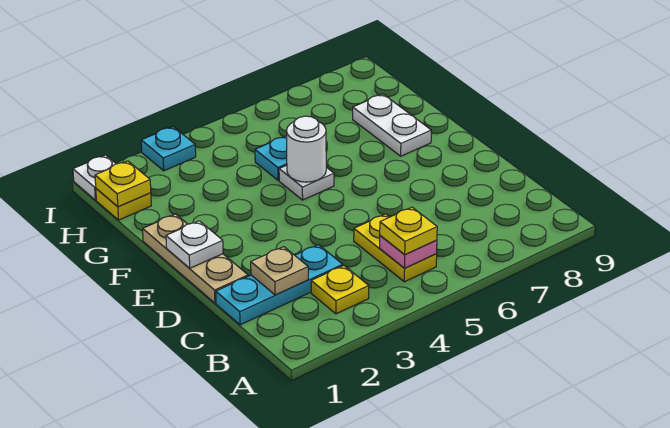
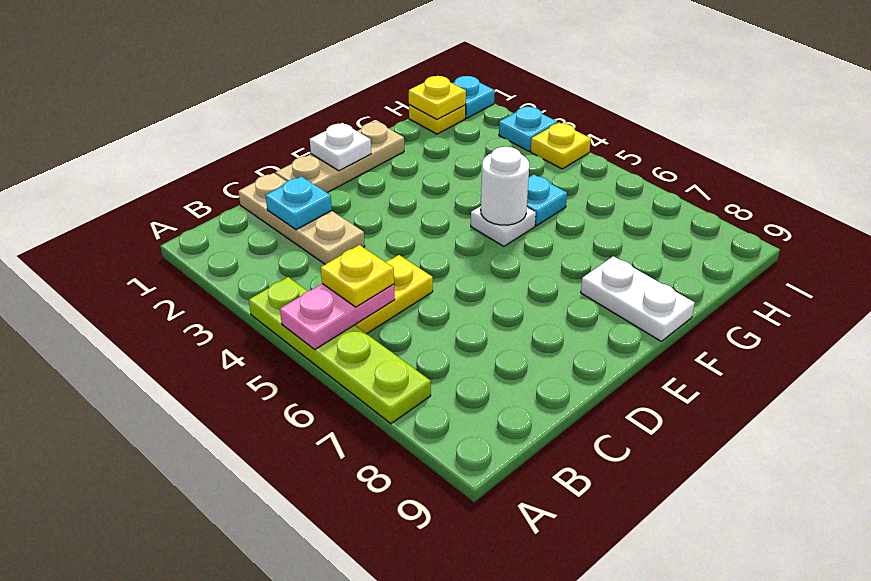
none -> lime plate A4:A7 level 1
yellow plate B3 level 1 -> yellow plate I4 level 1
pink plate B5 level 2 -> pink plate A5:B5 level 2
cyan plate C1:C3 level 1 -> tan plate C1:C3 level 1
tan plate C2 level 2 -> cyan plate C2 level 2
white plate F8:G8 level 1 -> white plate F8:F9 level 1
white plate I1 level 1 -> cyan plate I1 level 1

